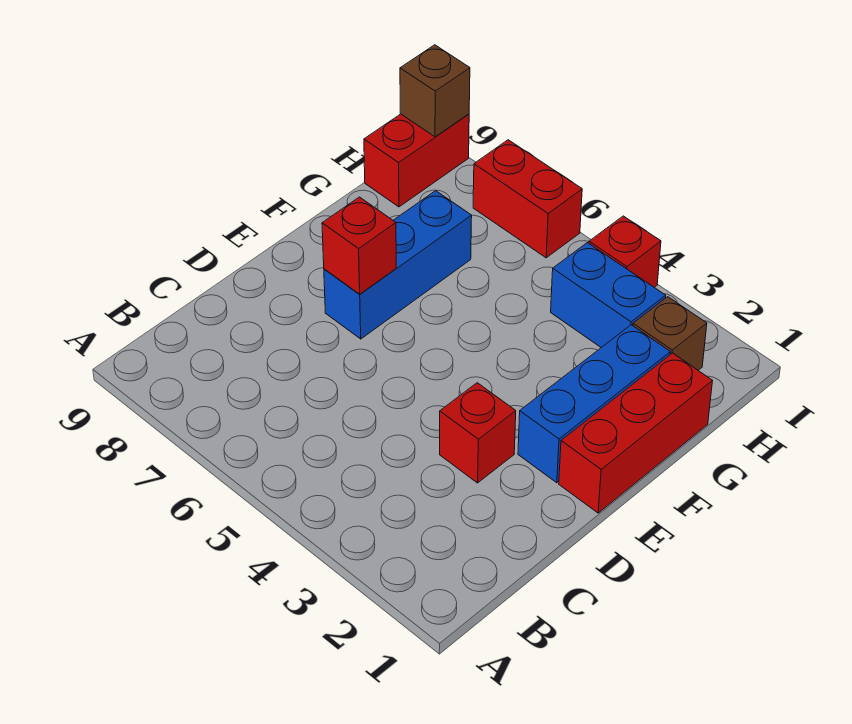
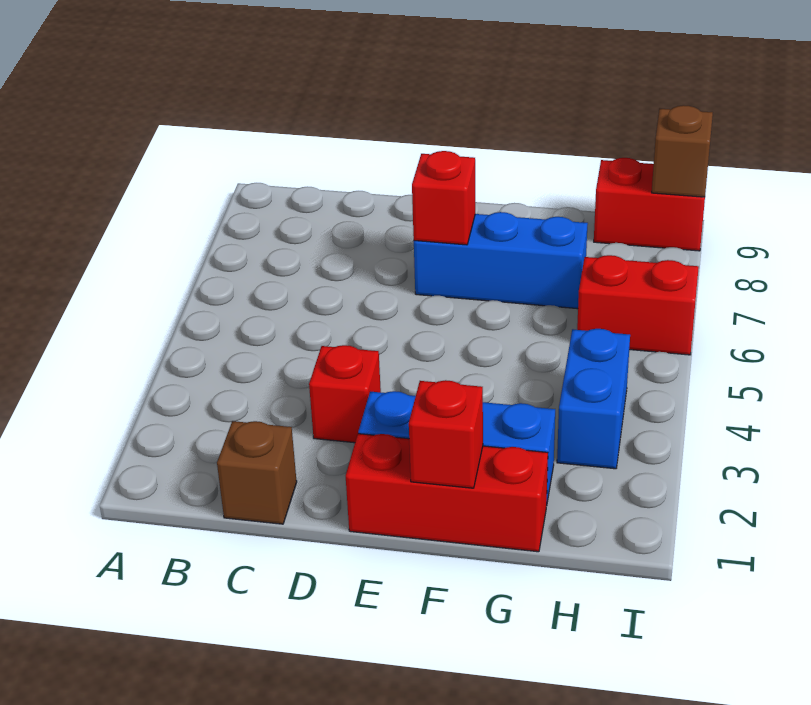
brown brick H2 level 1 -> brown brick C1 level 1
red brick I4 level 1 -> red brick F1 level 2
red brick I6:I7 level 1 -> red brick H6:I6 level 1

